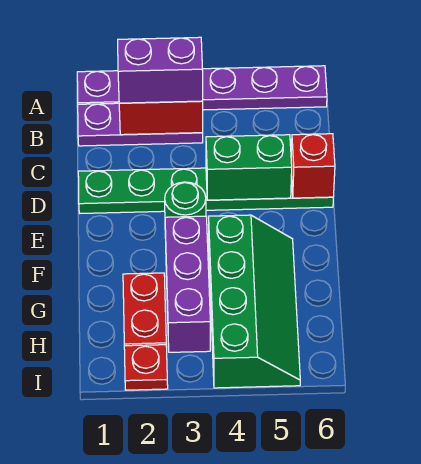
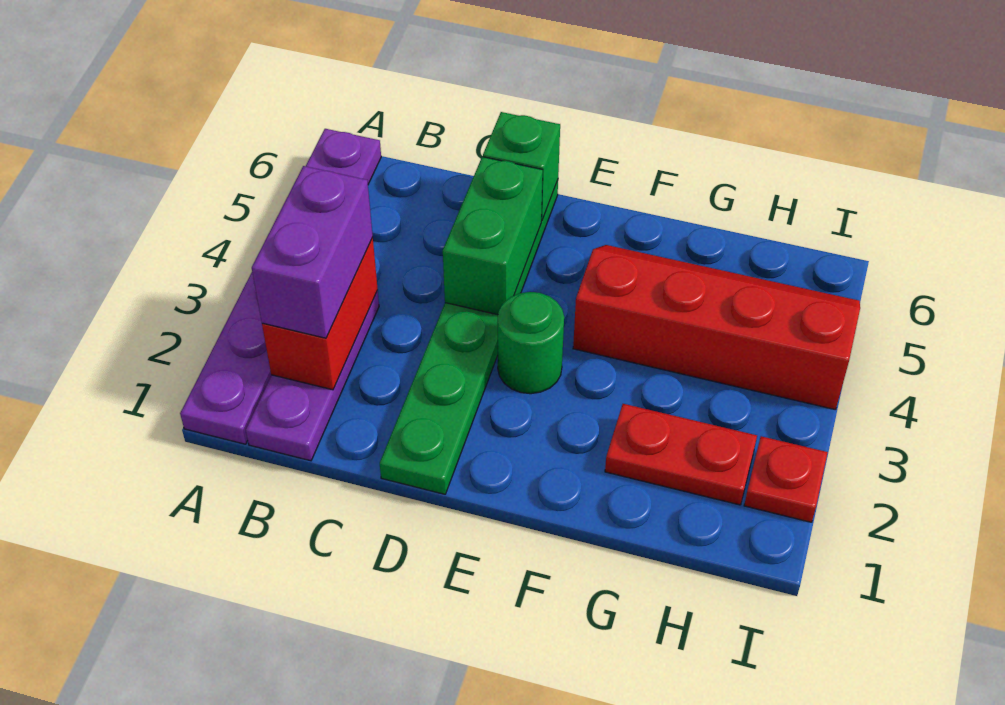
red brick D6 level 2 -> green brick D6 level 2
purple brick F3:H3 level 1 -> none
green slope F4:I5 level 1 top 4 -> red slope F4:I5 level 1 top 4

